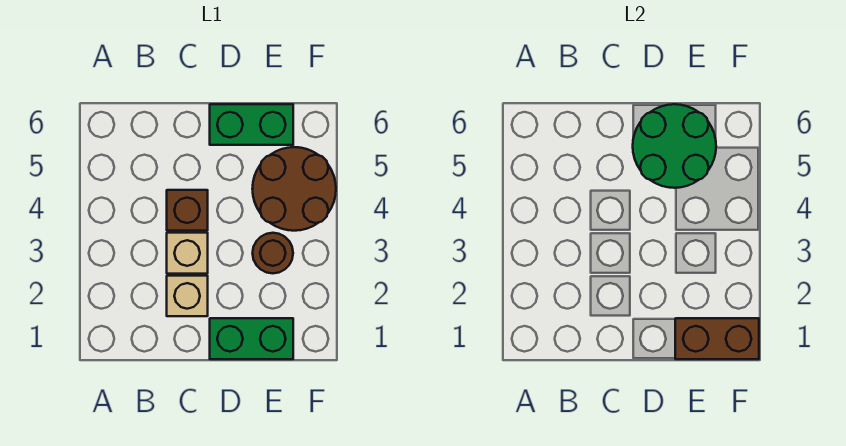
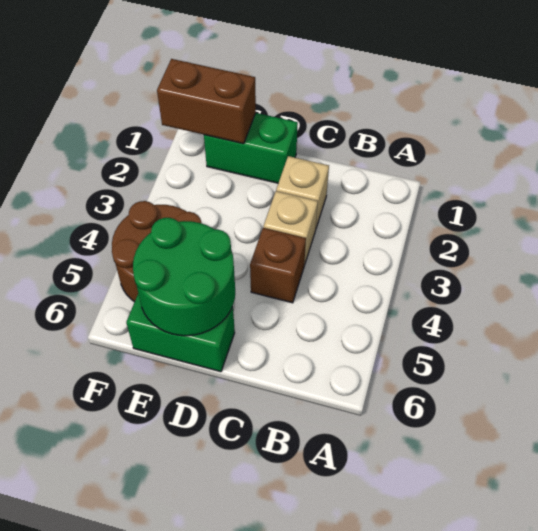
brown round brick E3 level 1 -> none

